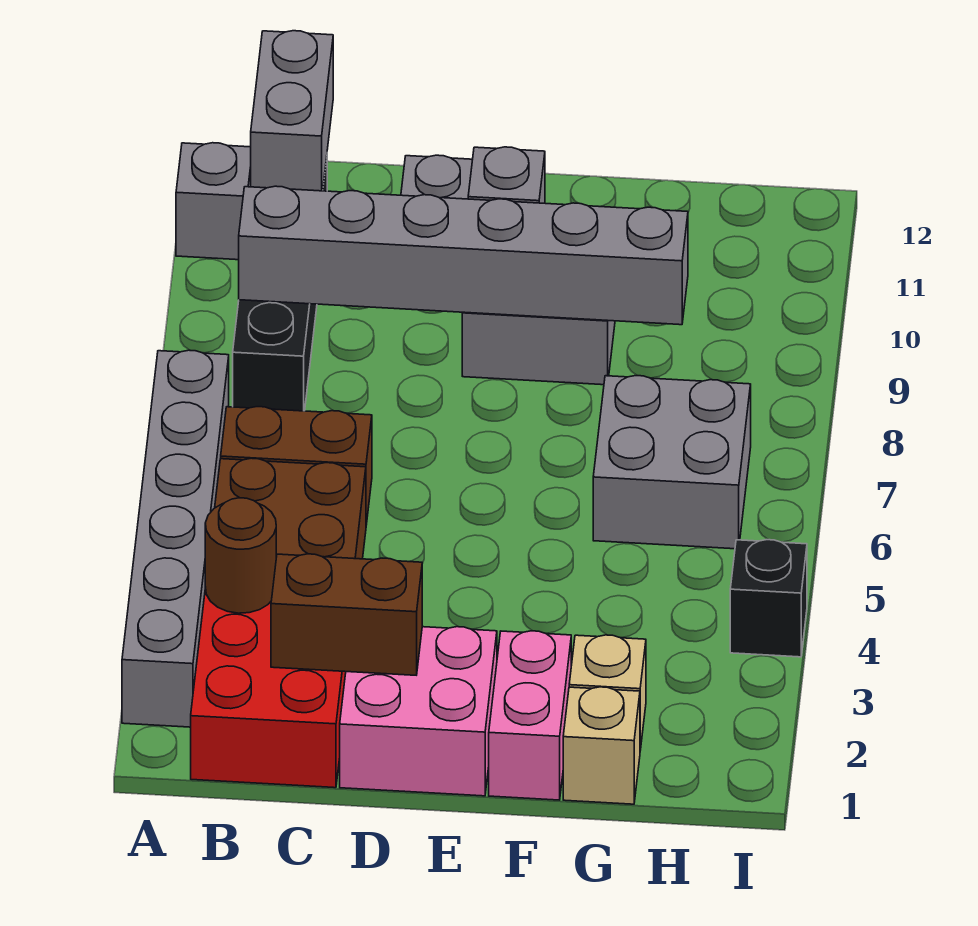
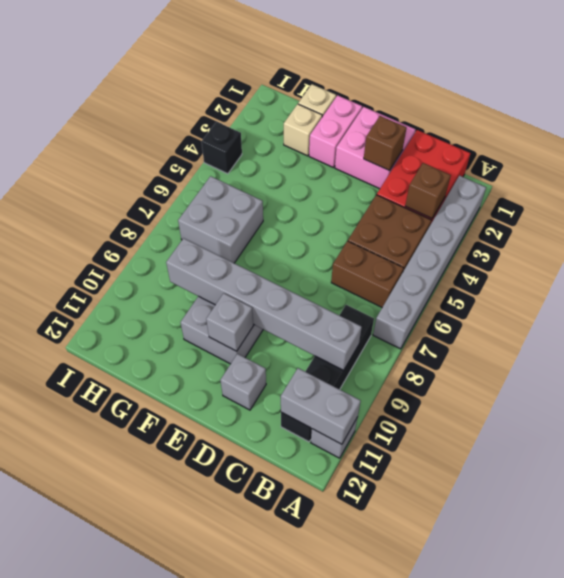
brown round brick B3 level 2 -> brown brick B3 level 2
grey brick B11:B12 level 2 -> grey brick A11:B11 level 2
brown brick C2:D2 level 2 -> brown brick D2 level 2

